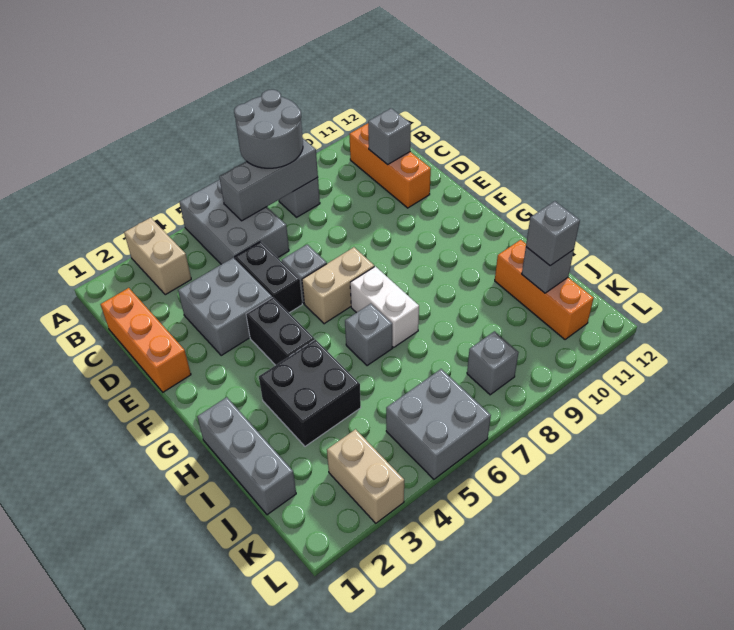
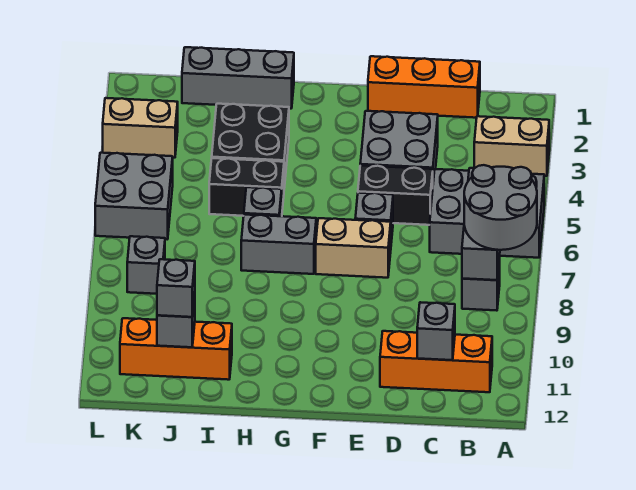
black brick F4:G4 level 1 -> black brick H5:I5 level 1
tan brick F6:F7 level 1 -> tan brick E7:F7 level 1
white brick G7:H7 level 1 -> grey brick G7:H7 level 1

